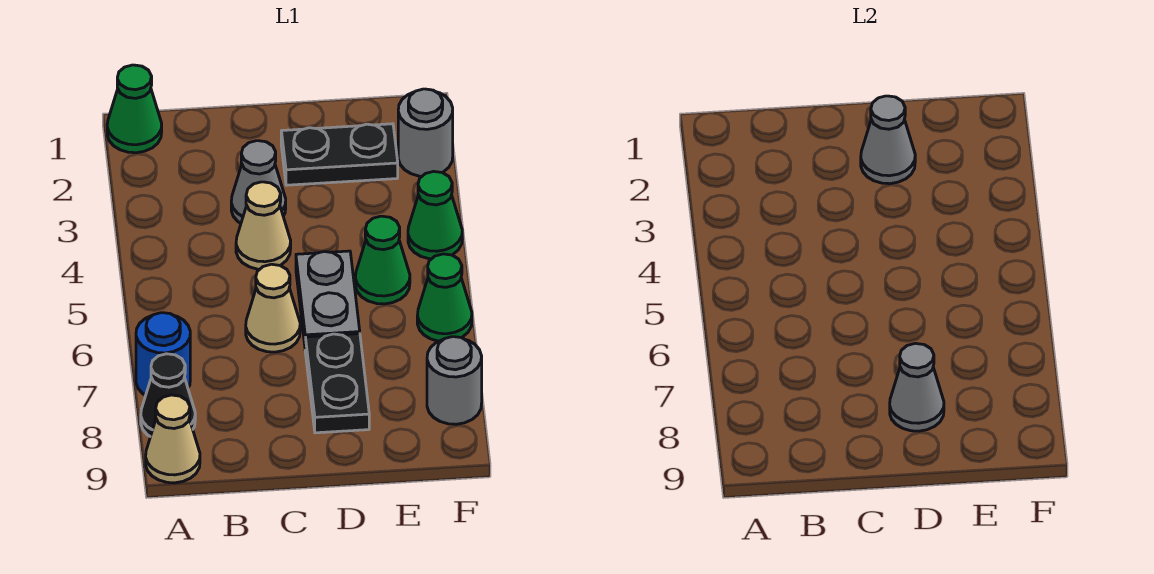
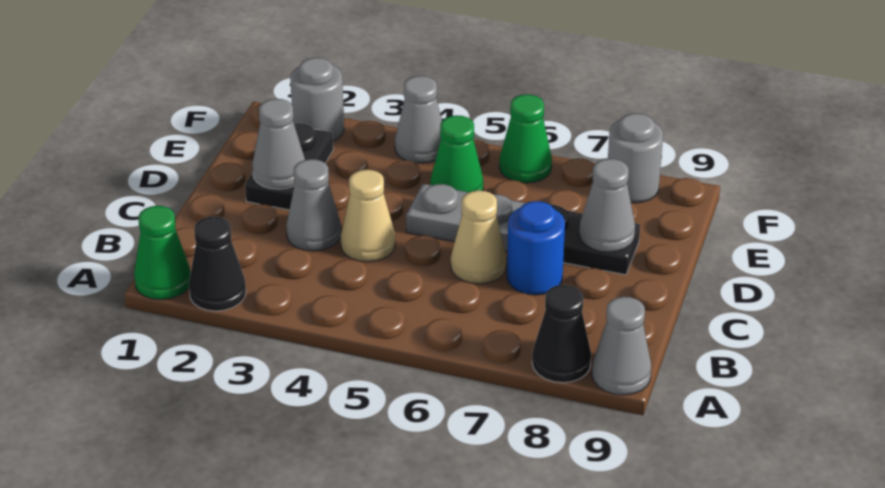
none -> black cone A2 level 1
blue round brick A7 level 1 -> blue round brick C7 level 1
tan cone A9 level 1 -> grey cone A9 level 1
green cone F4 level 1 -> grey cone F4 level 1

